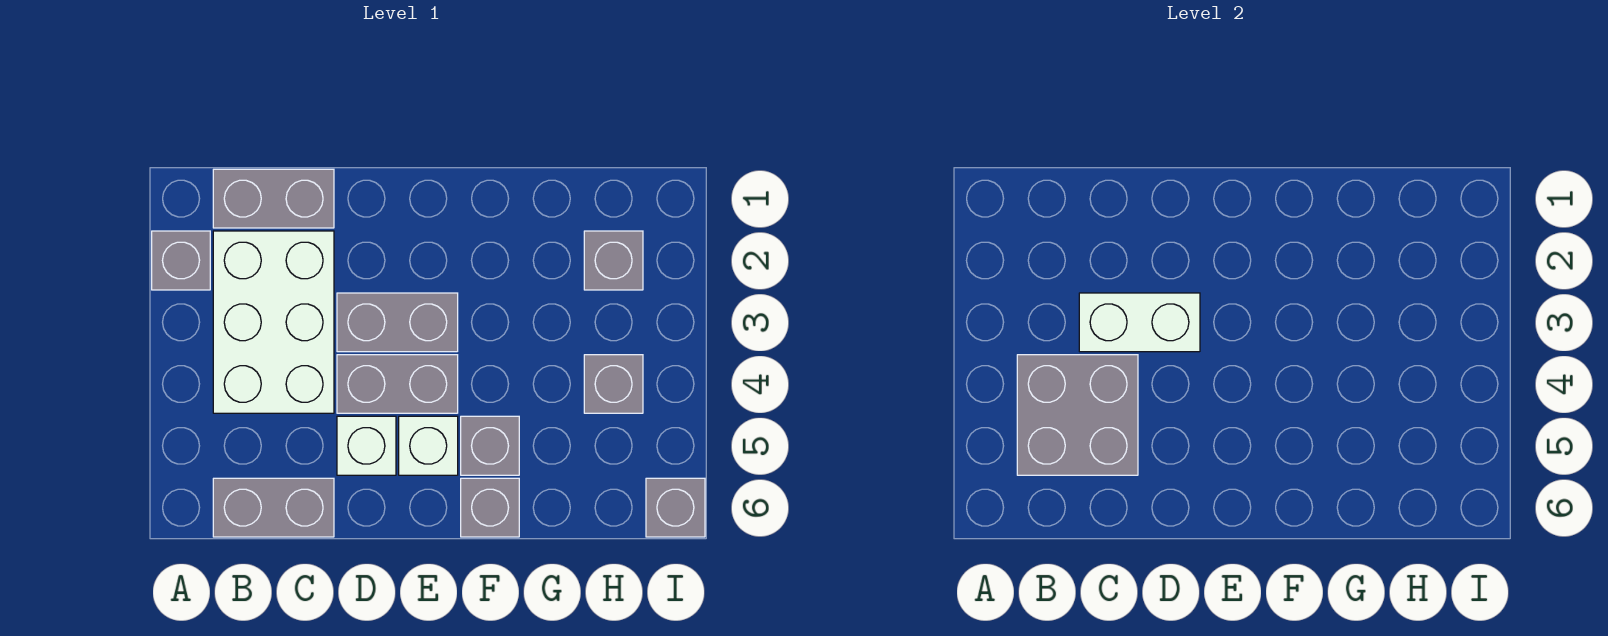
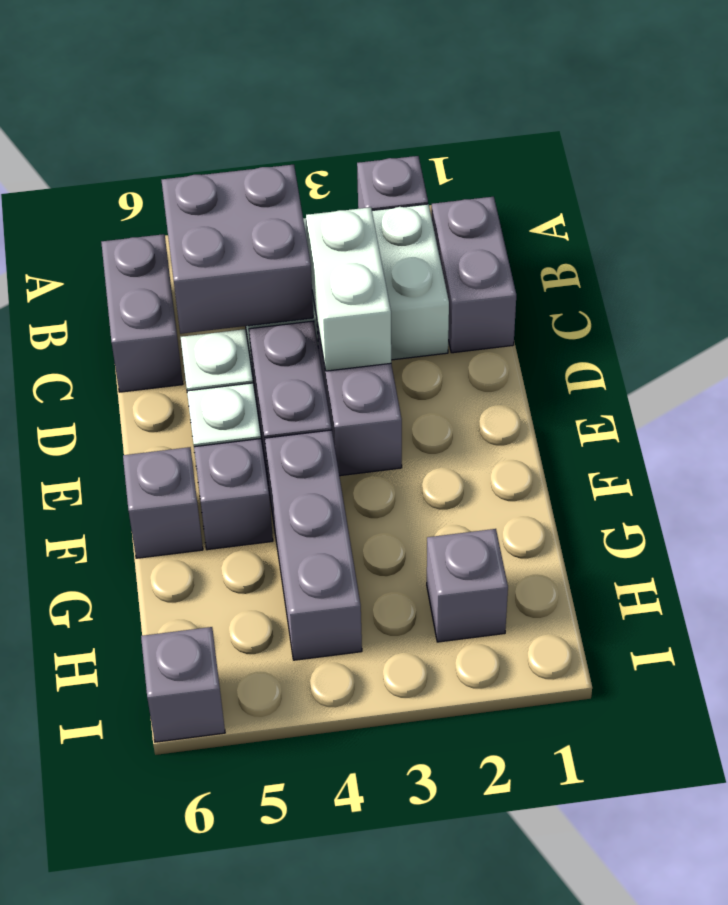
grey brick H4 level 1 -> grey brick F4:H4 level 1

